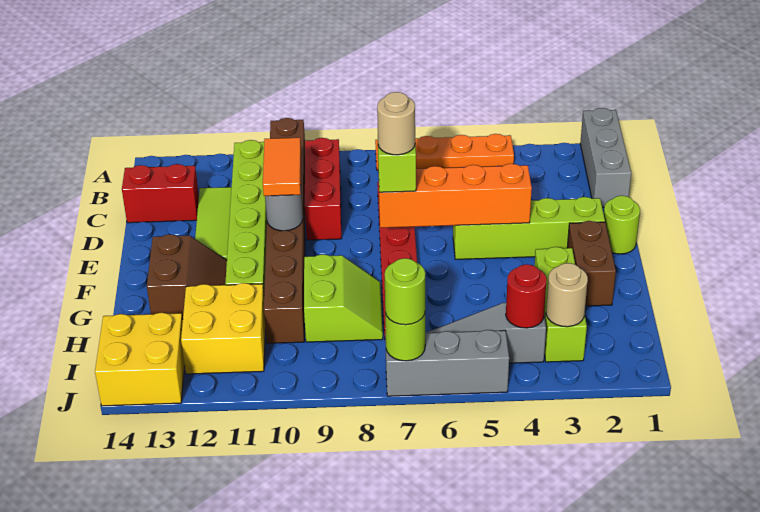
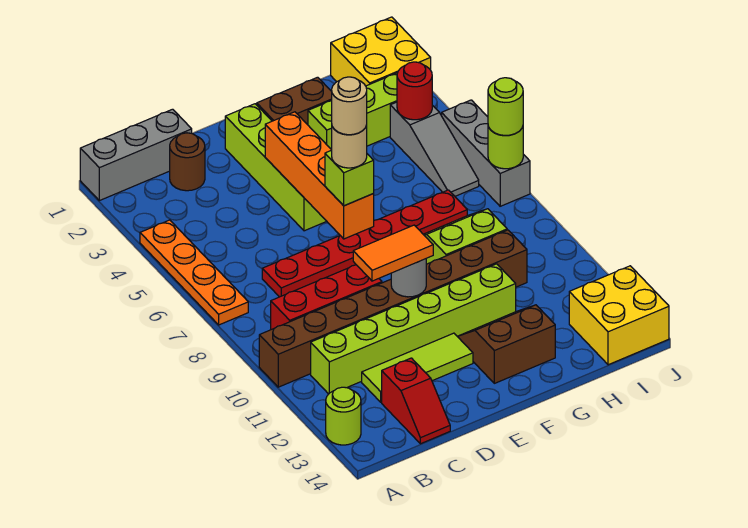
none -> brown round brick C2 level 1
red brick C13:C14 level 1 -> red slope C13:C14 level 1 top 13
lime round brick E1 level 1 -> lime round brick A13 level 1
yellow brick H11:I12 level 1 -> yellow brick I1:J2 level 1
tan round brick I3 level 2 -> tan round brick E7 level 5

